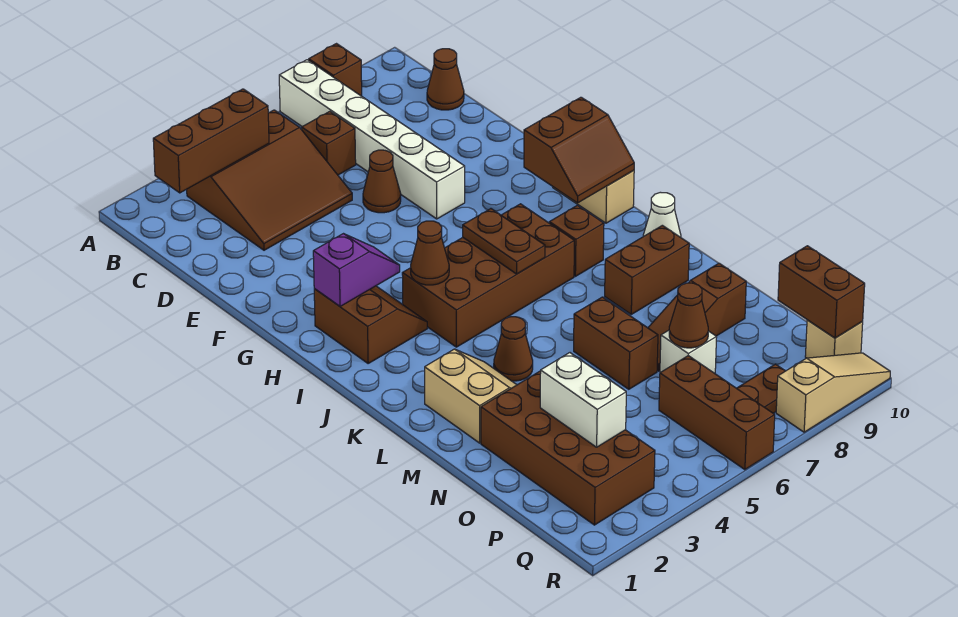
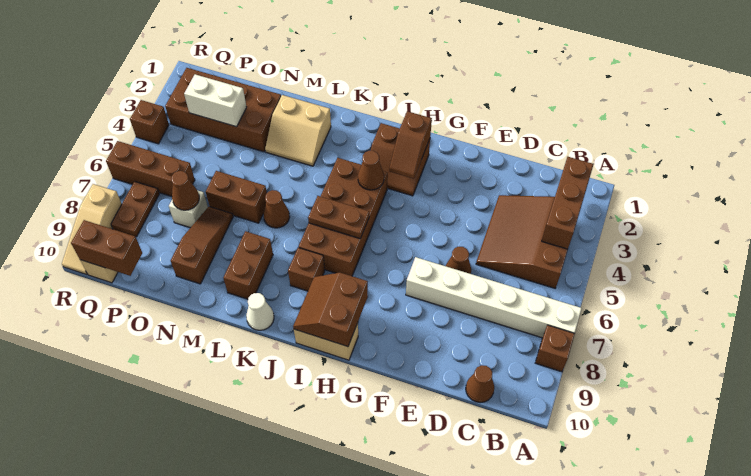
brown brick C6 level 1 -> brown brick R4 level 1
purple slope H2:H3 level 2 top 2 -> brown slope H2:H3 level 2 top 2
brown cone L4 level 1 -> brown cone L6 level 1

